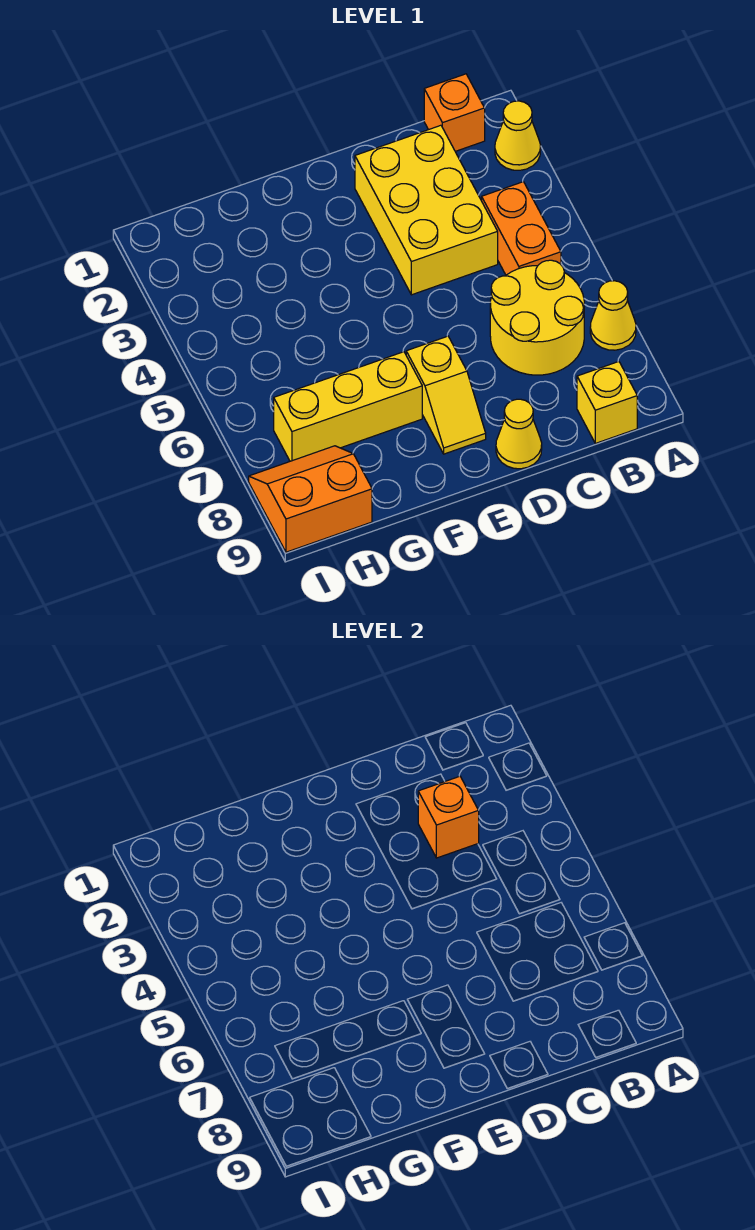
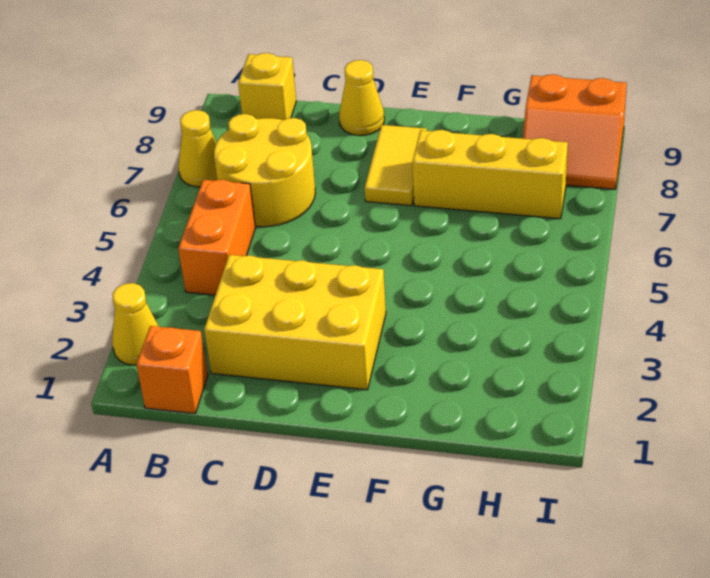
yellow brick C2:D4 level 1 -> yellow brick C2:E3 level 1
orange brick C3 level 2 -> none
yellow slope E7:E8 level 1 top 7 -> yellow tile E7:E8 level 1

